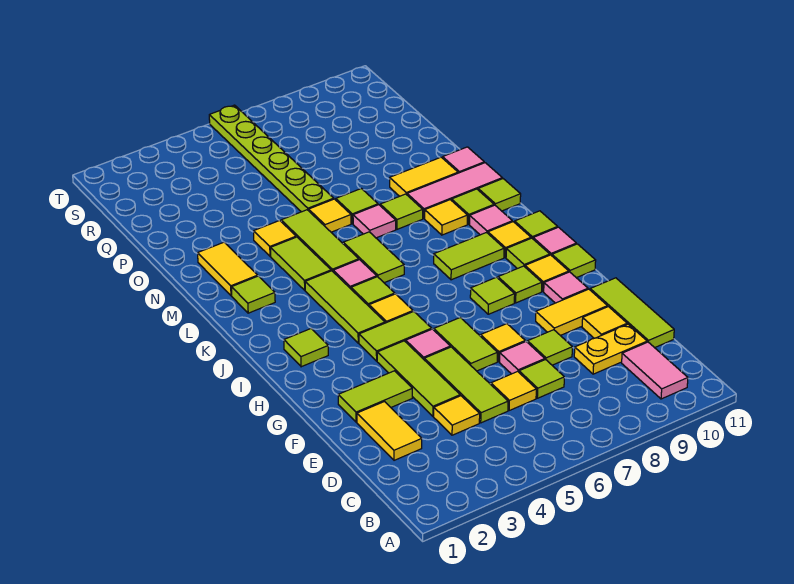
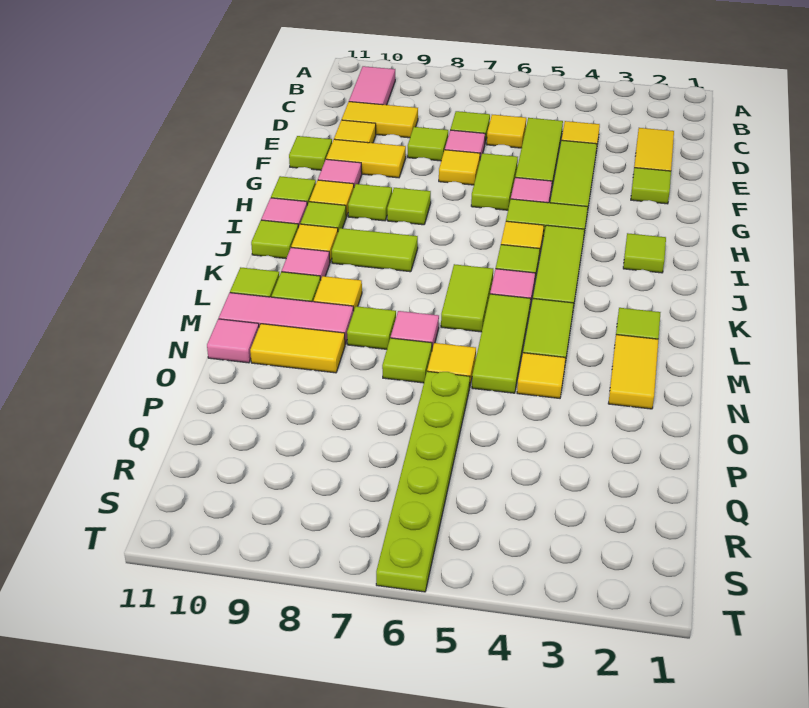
yellow plate D9:D10 level 1 -> yellow tile D9:D10 level 1
lime tile D11:F11 level 1 -> lime tile F11 level 1
lime tile F2:F3 level 1 -> lime tile F2 level 1

